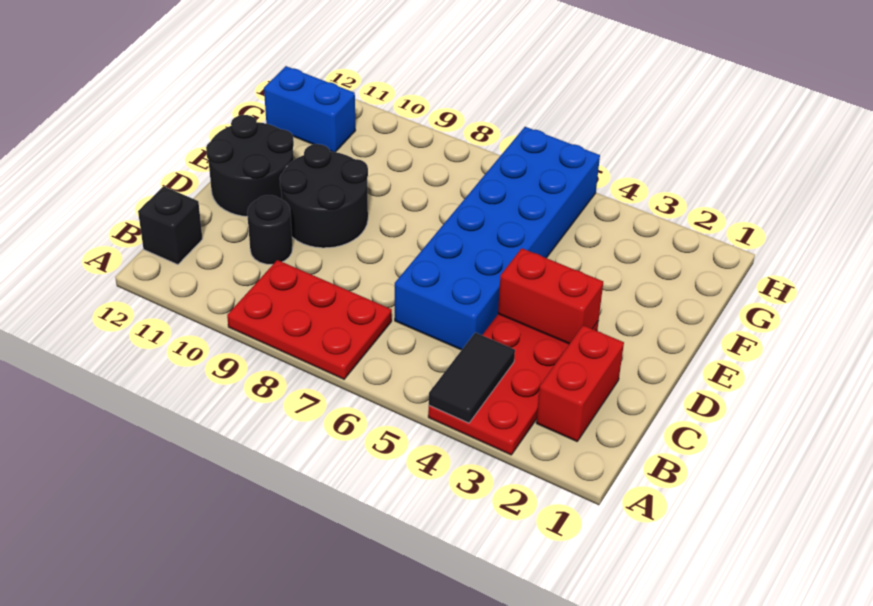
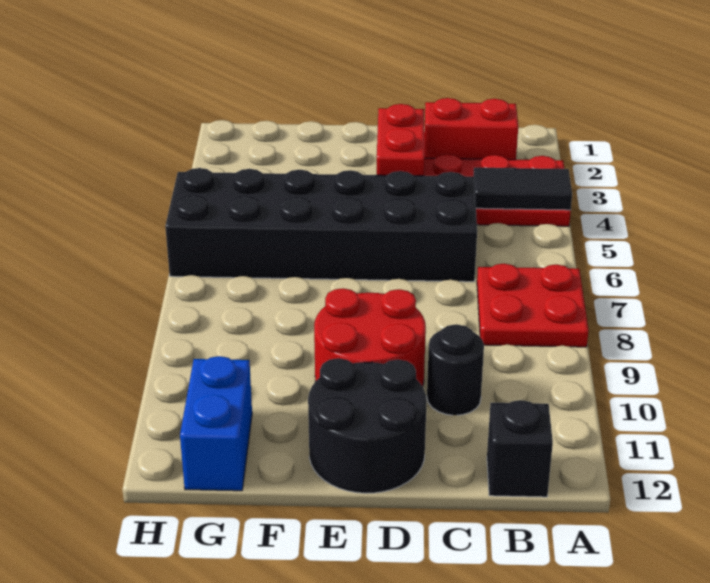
red plate A7:B9 level 1 -> red plate A7:B8 level 1
blue brick C5:H6 level 1 -> black brick C5:H6 level 1
black round brick D9:E10 level 1 -> red round brick D9:E10 level 1

